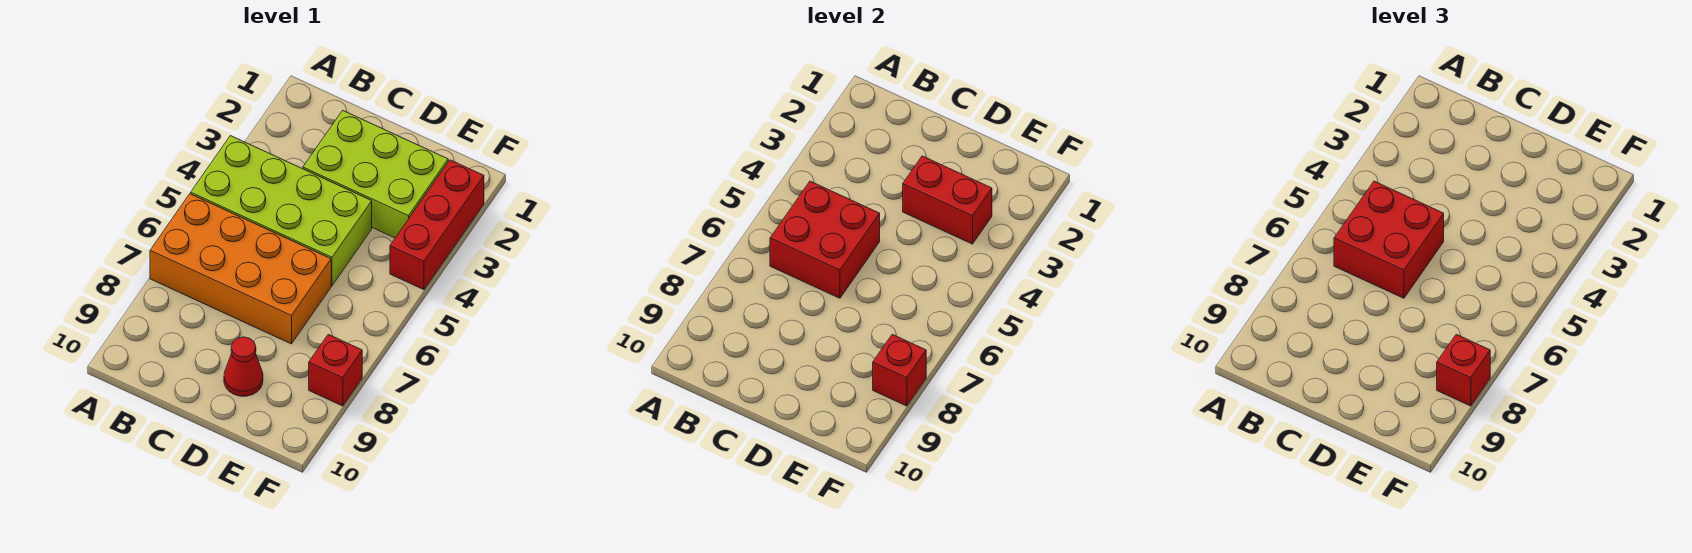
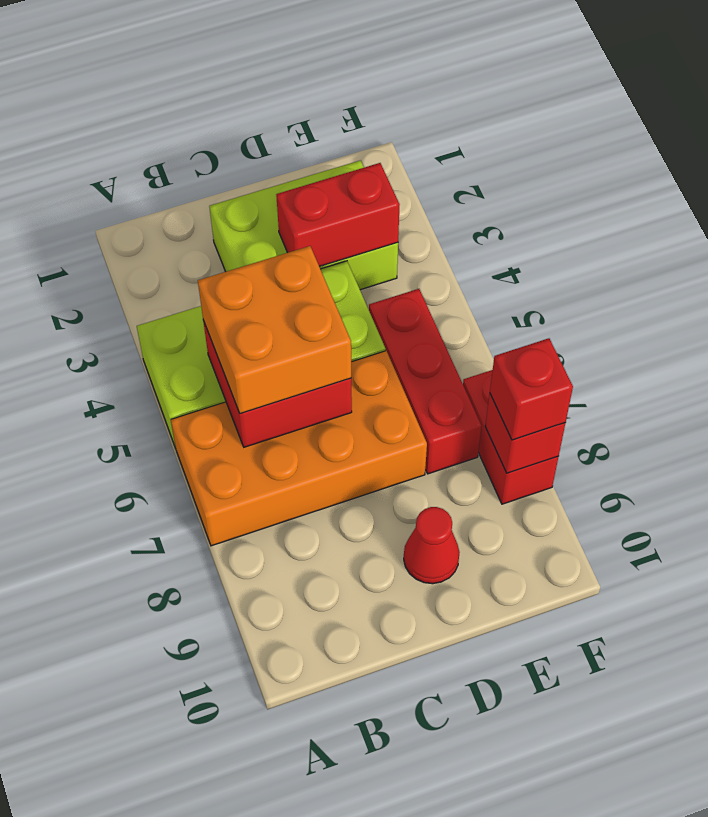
red brick B5:C6 level 3 -> orange brick B5:C6 level 3
red brick F2:F4 level 1 -> red brick E5:E7 level 1
red brick F8 level 1 -> red brick F7:F8 level 1

